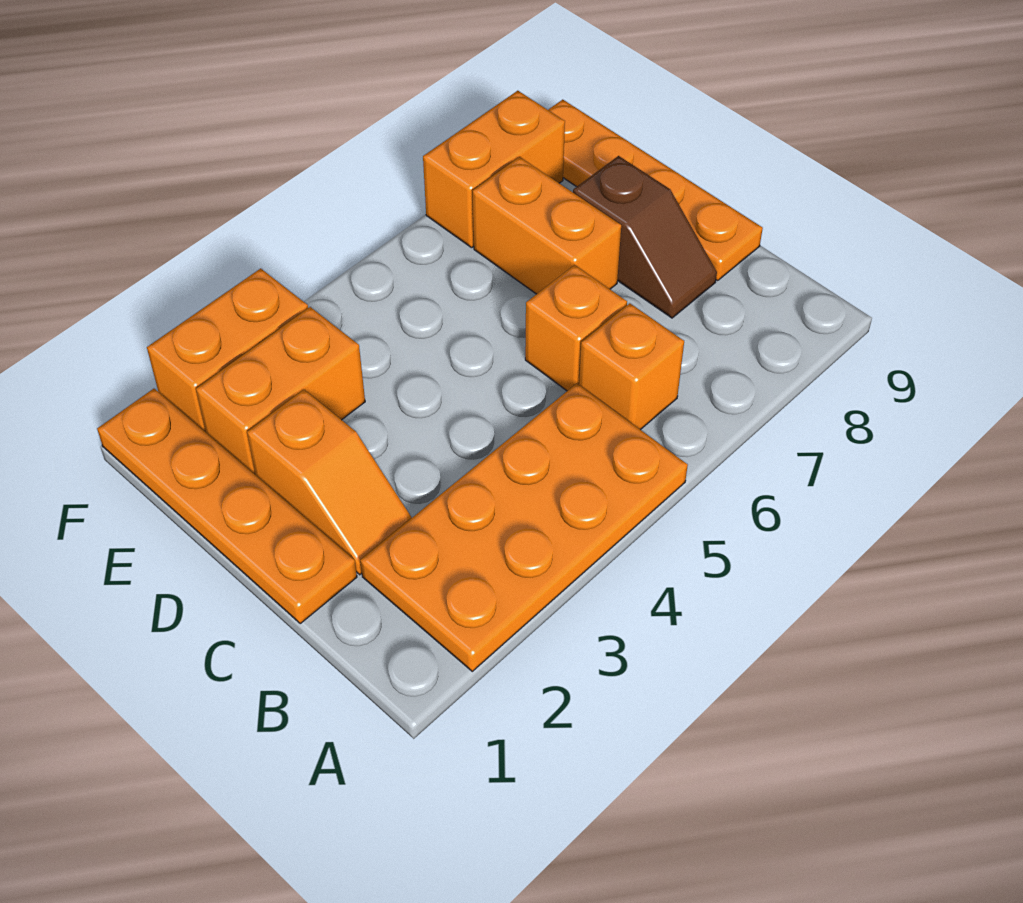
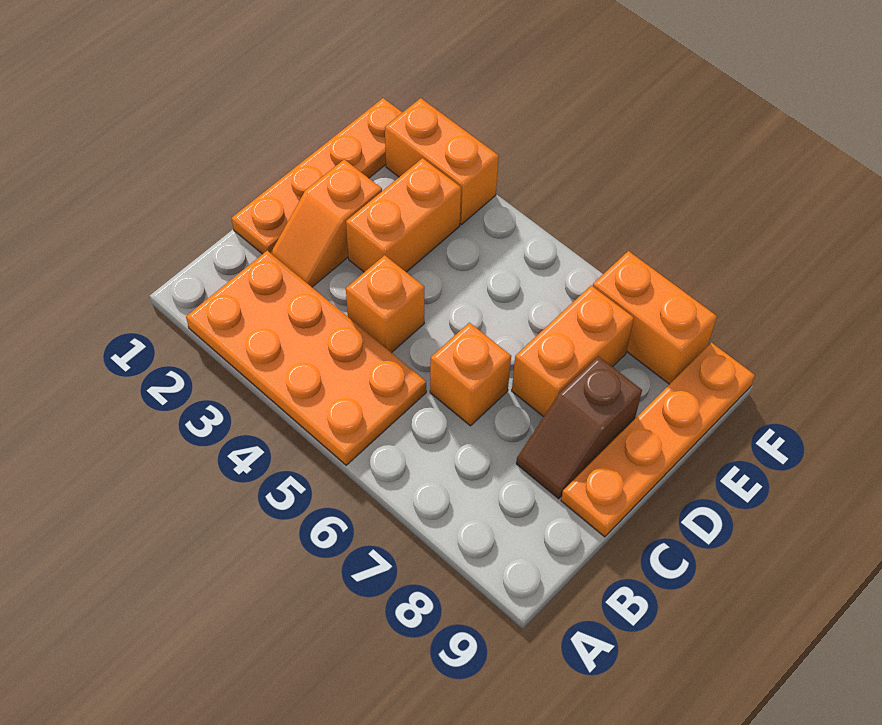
orange brick B6 level 1 -> orange brick C4 level 1
orange brick E2:E3 level 1 -> orange brick D3:E3 level 1

